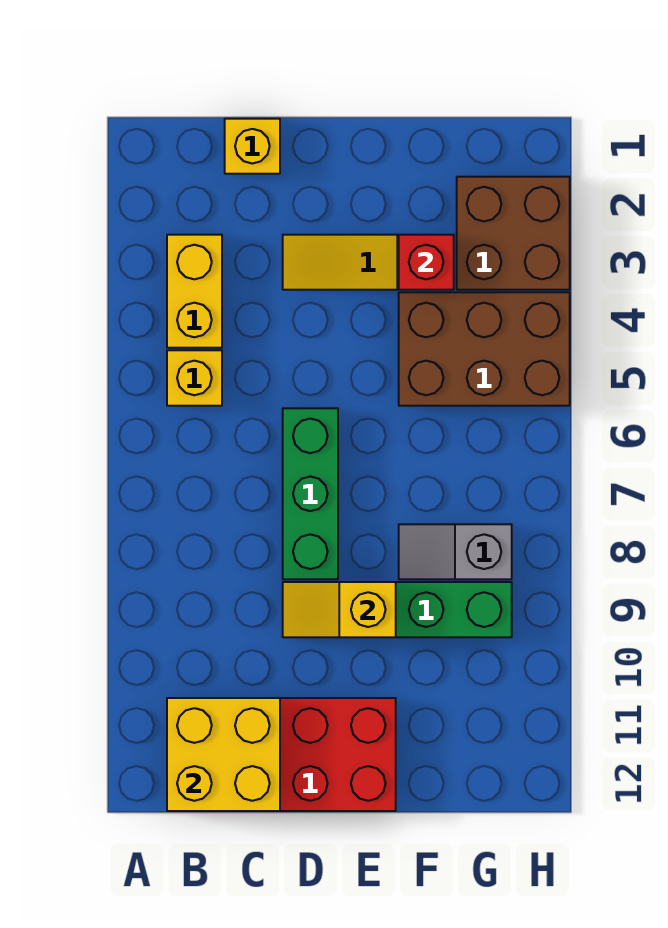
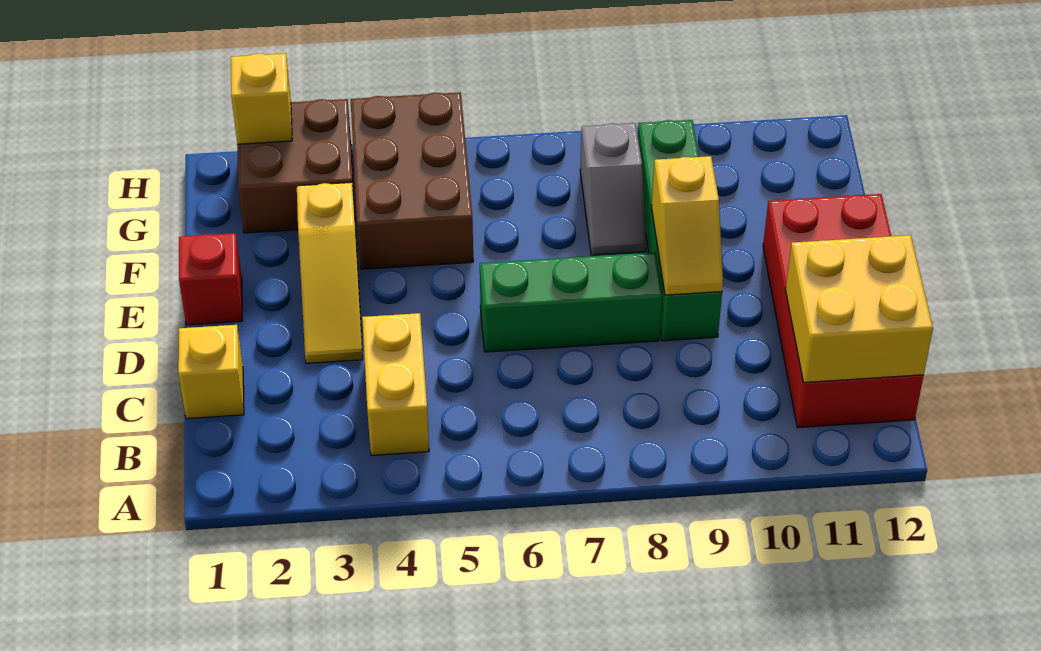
yellow brick B3:B4 level 1 -> yellow brick B4:C4 level 1
yellow brick B5 level 1 -> yellow brick H2 level 2
red brick F3 level 2 -> red brick E1 level 1

